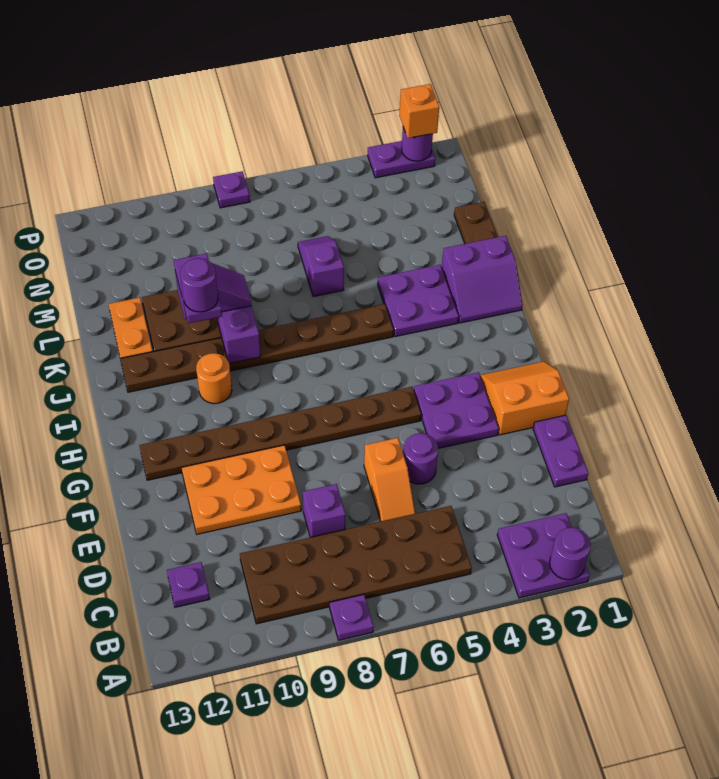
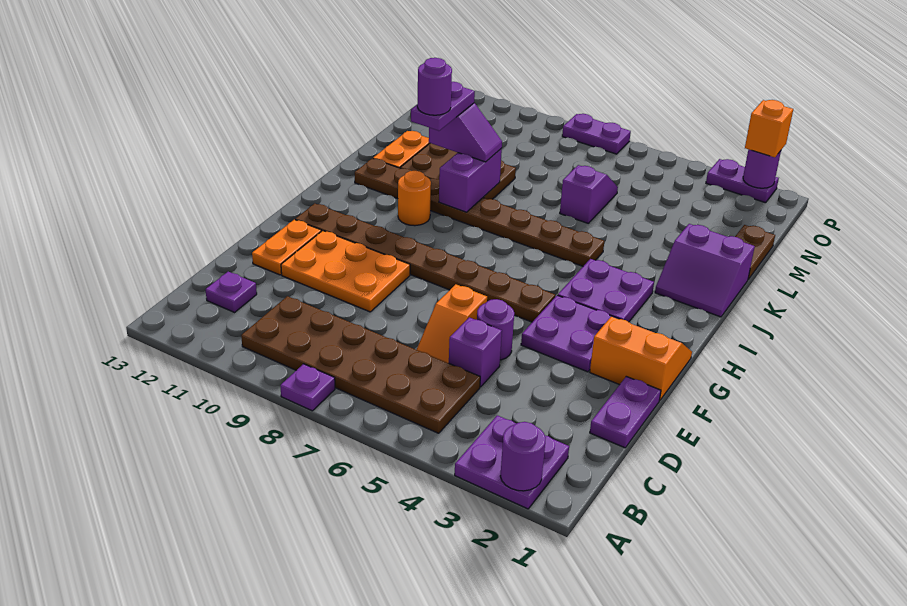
purple brick D8 level 1 -> purple brick D5 level 1
none -> orange plate E12:F12 level 1
purple plate J3:K4 level 1 -> purple plate H3:I4 level 1
purple plate P8 level 1 -> purple plate P7:P8 level 1

